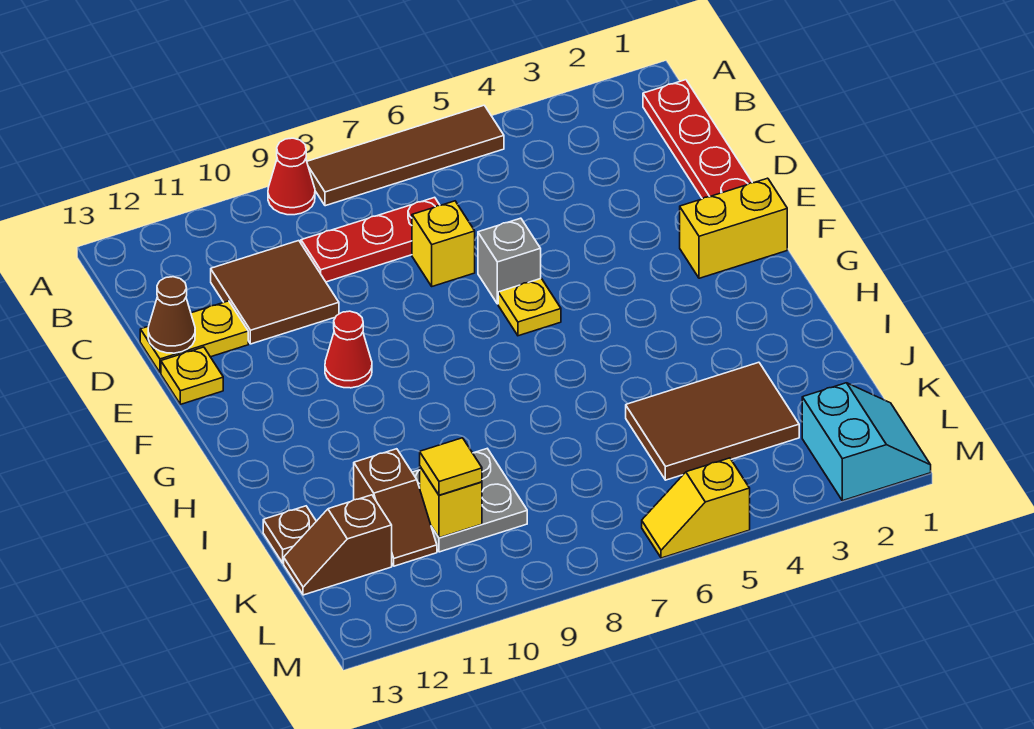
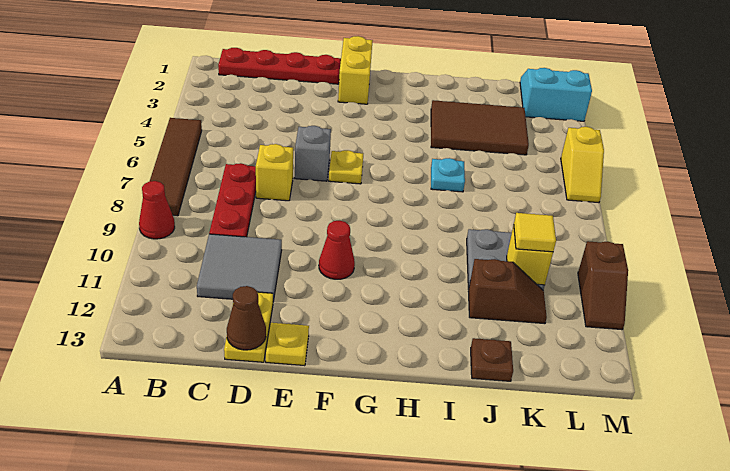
brown tile C10:D11 level 1 -> grey tile C10:D11 level 1
none -> cyan plate I6 level 1
brown tile J3:K5 level 1 -> brown tile I3:K4 level 1
brown slope K12:K13 level 1 top 12 -> brown slope M10:M11 level 1 top 10

